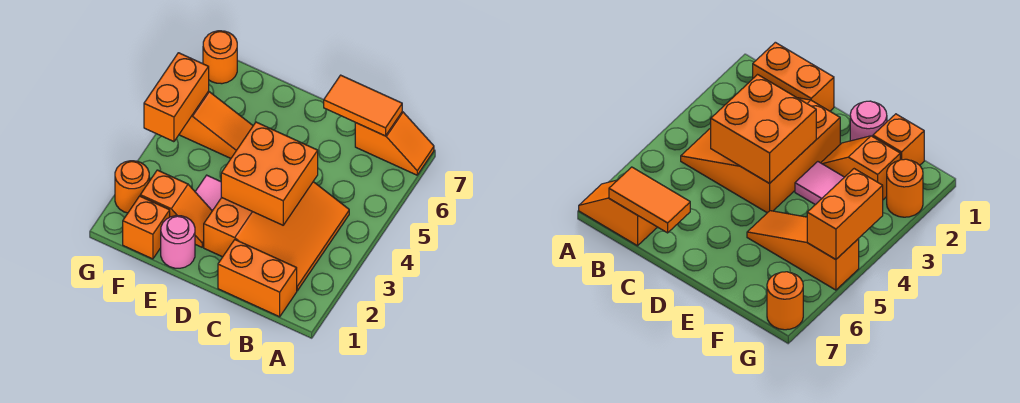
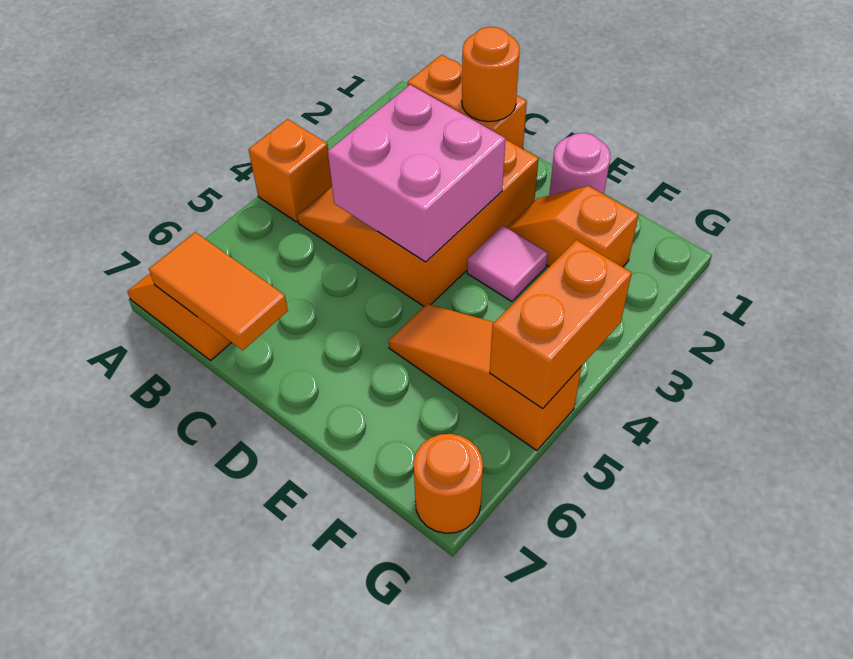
orange brick C3:D4 level 2 -> pink brick C3:D4 level 2
orange brick F1 level 1 -> orange brick A4 level 1
orange round brick G2 level 1 -> orange round brick C1 level 2

